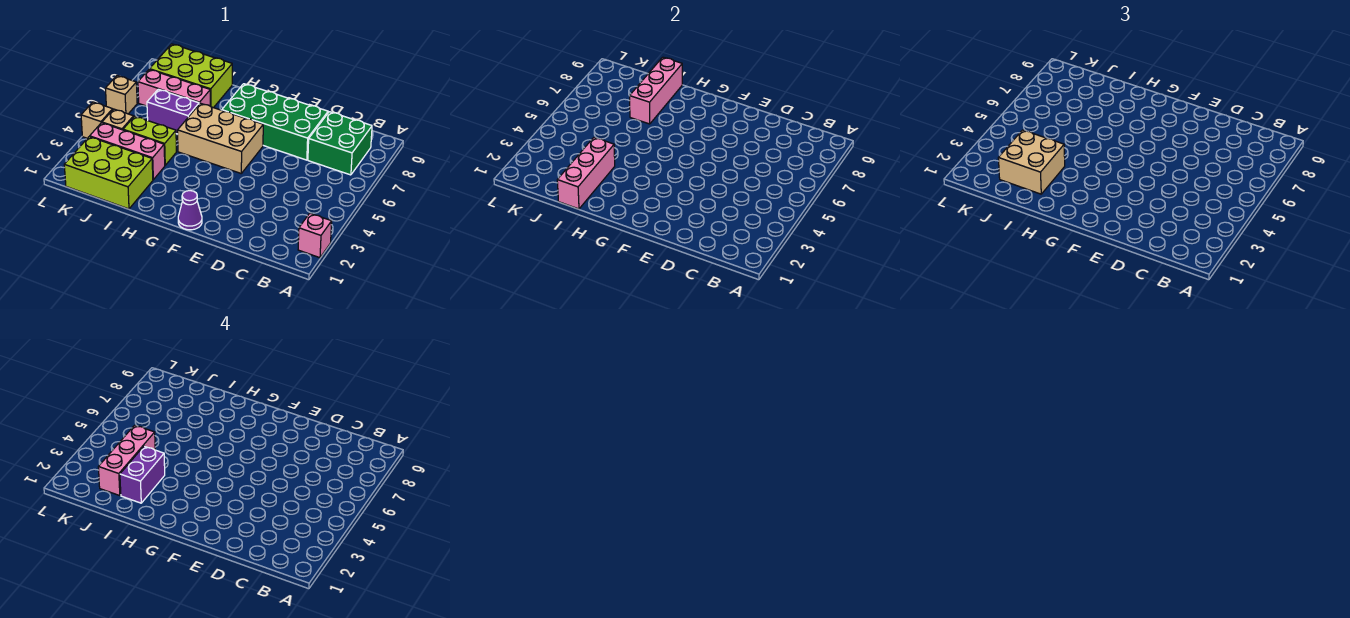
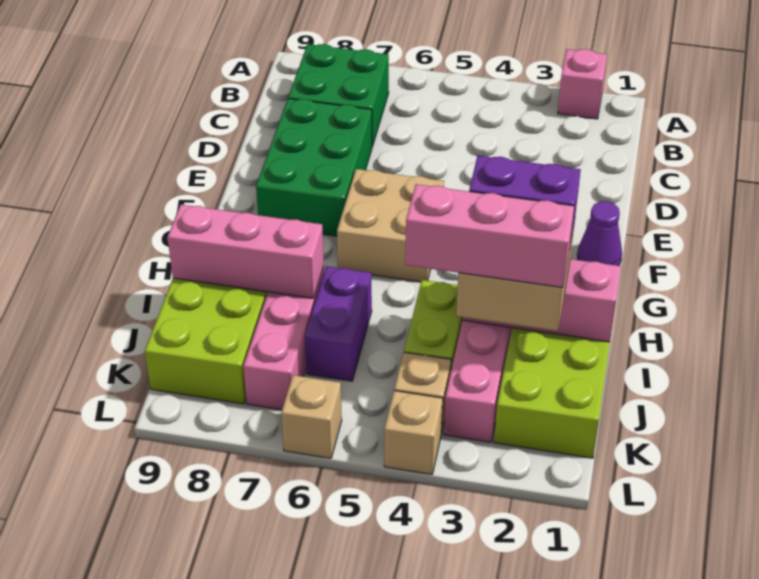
green brick D7:G8 level 1 -> green brick D7:F8 level 1
tan brick F5:H6 level 1 -> tan brick F5:G6 level 1

